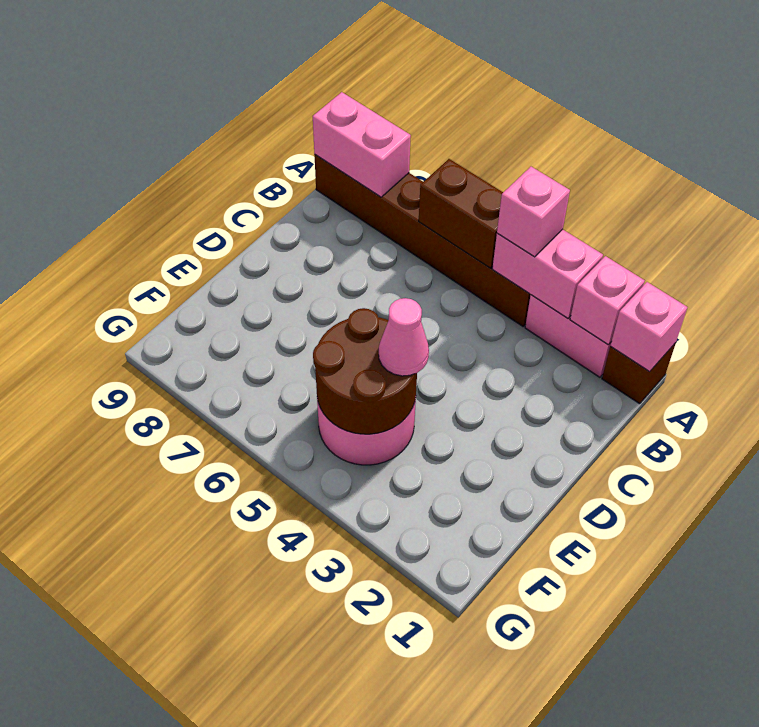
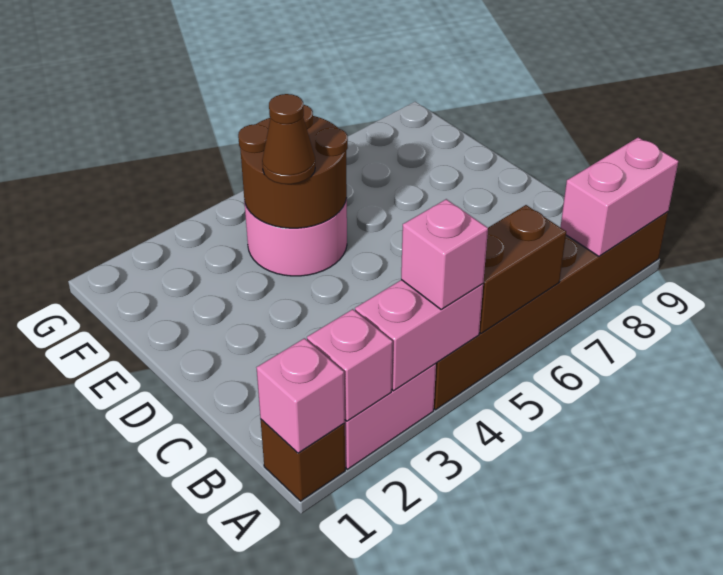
pink cone E4 level 3 -> brown cone E4 level 3

